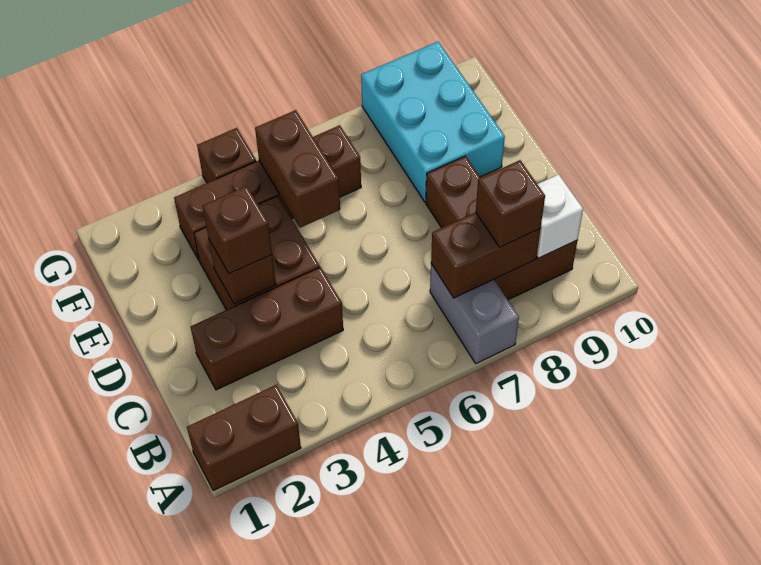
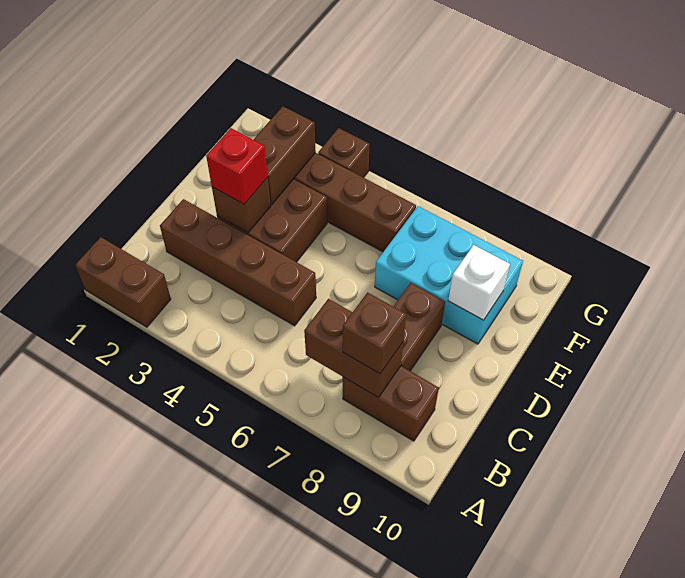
grey brick A7:B7 level 1 -> none
white brick B9 level 2 -> white brick E9 level 2
brown brick C2:C4 level 1 -> brown brick C2:C5 level 1
brown brick D3 level 3 -> red brick D3 level 3
brown brick E5:F5 level 2 -> brown brick E3:F3 level 2
cyan brick E8:G9 level 1 -> cyan brick E7:F9 level 1

